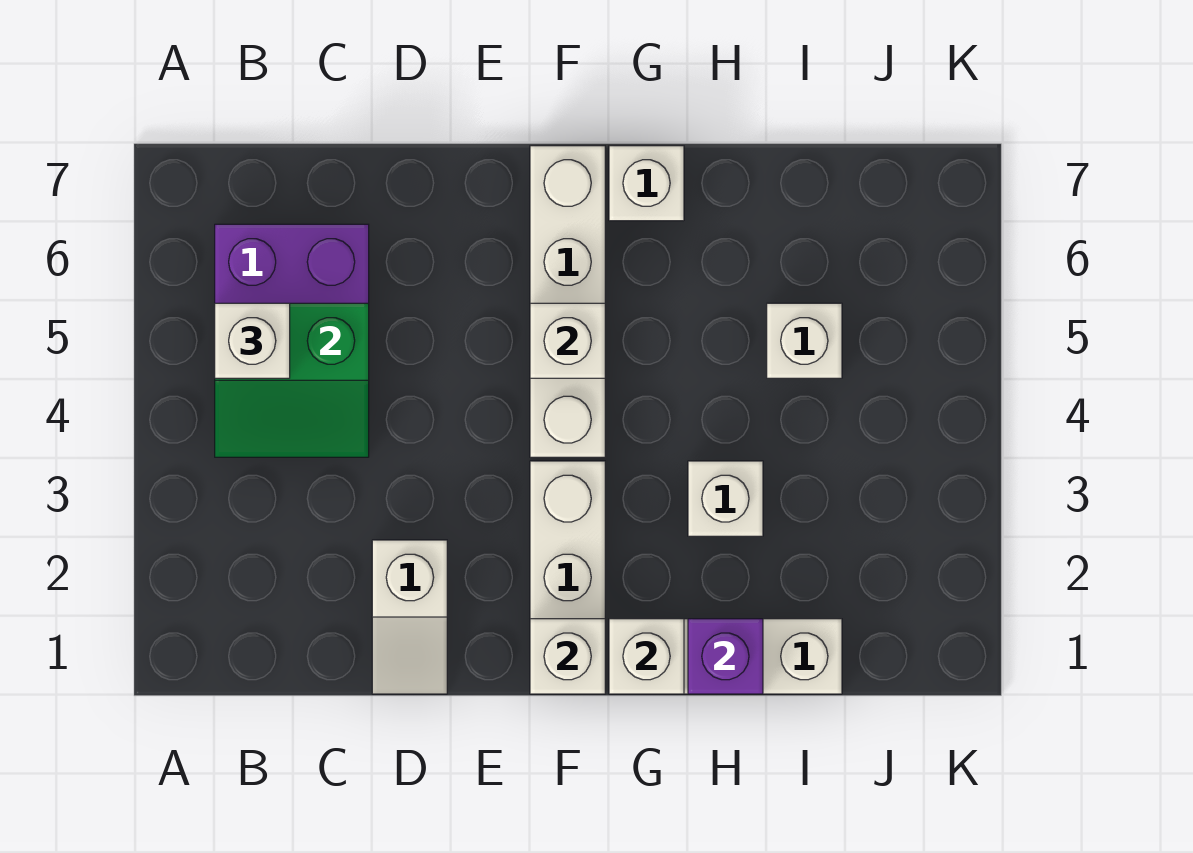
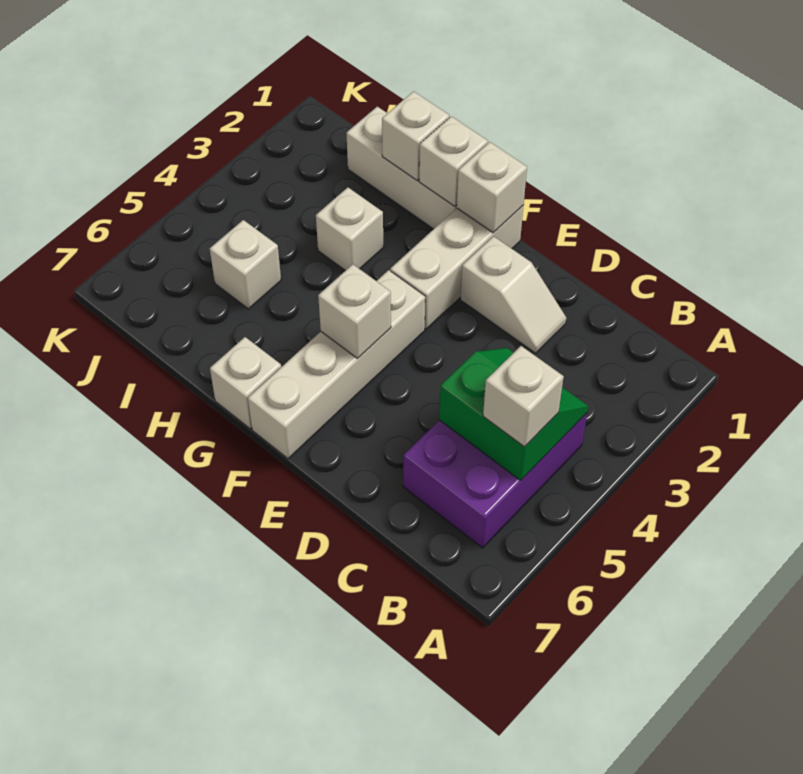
white slope D1:D2 level 1 top 2 -> white slope D2:E2 level 1 top E
purple brick H1 level 2 -> white brick H1 level 2

